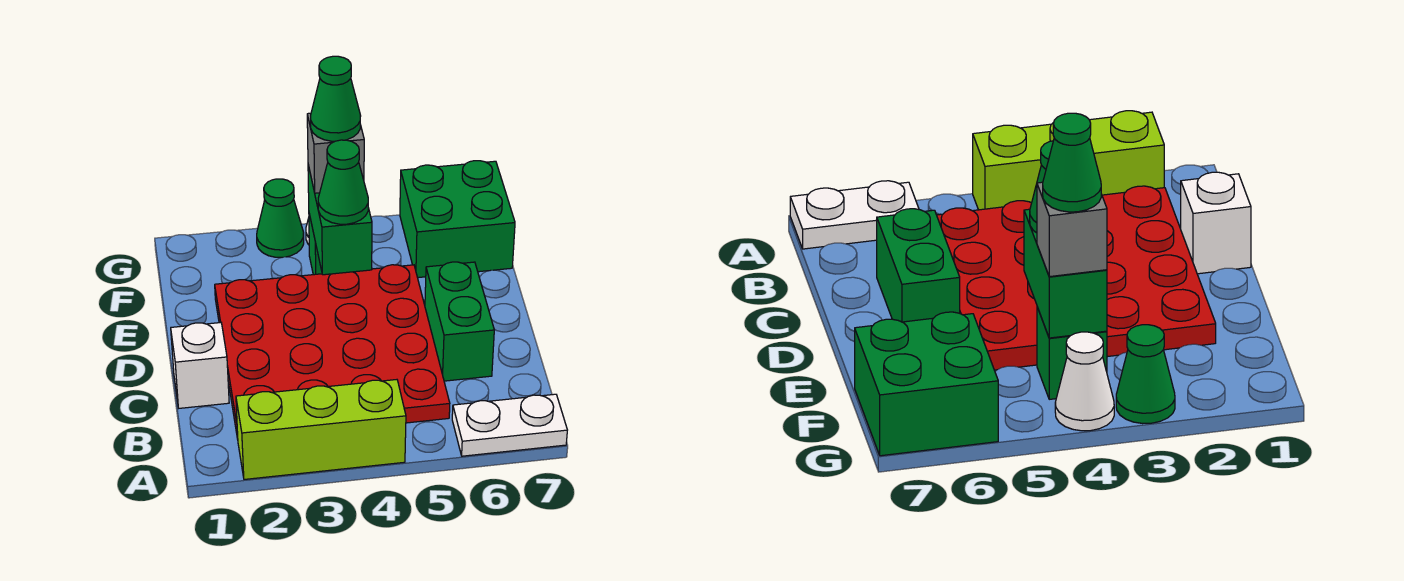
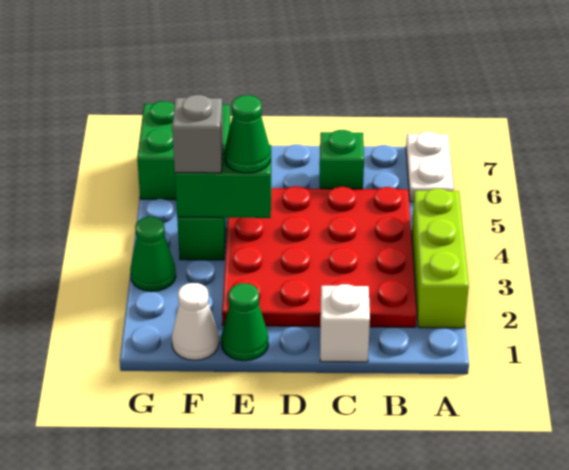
green brick C6:D6 level 1 -> green brick C6 level 1
green cone F4 level 4 -> green cone E1 level 1
white cone G4 level 1 -> white cone F1 level 1

